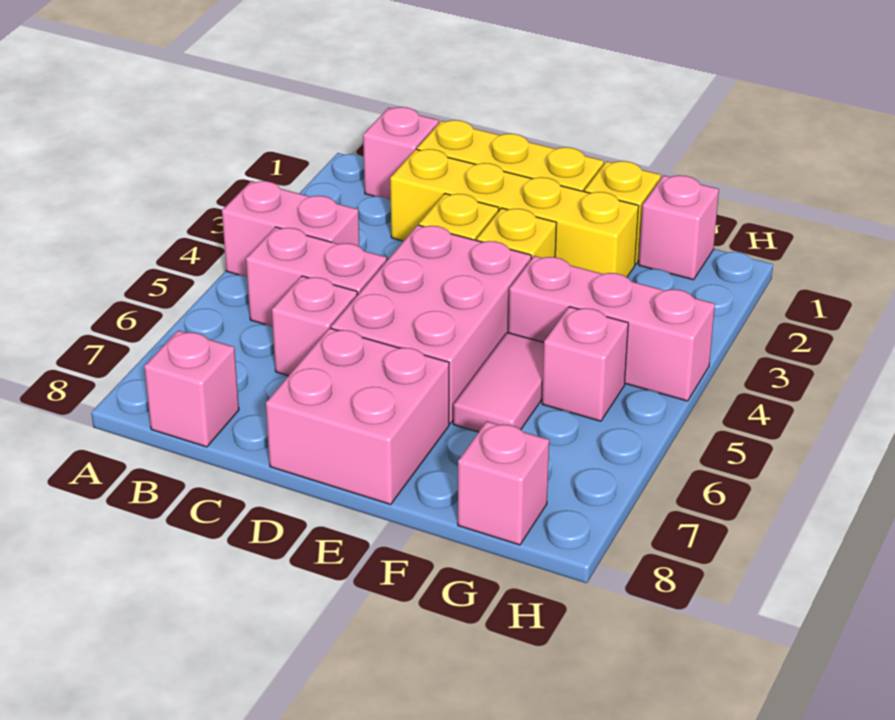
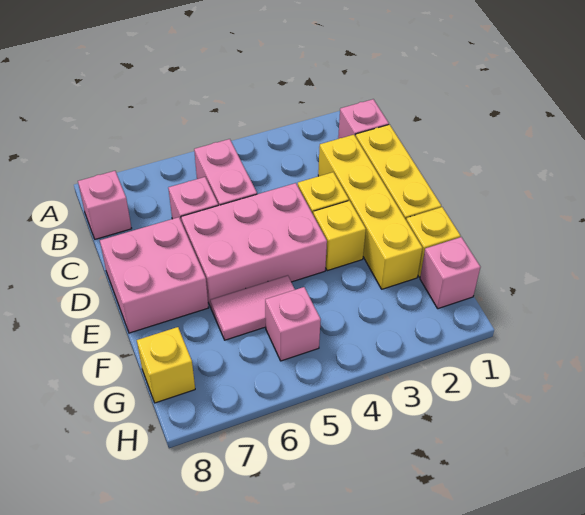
pink brick A4:B4 level 1 -> none
pink brick F4:H4 level 1 -> none
pink brick G8 level 1 -> yellow brick G8 level 1

